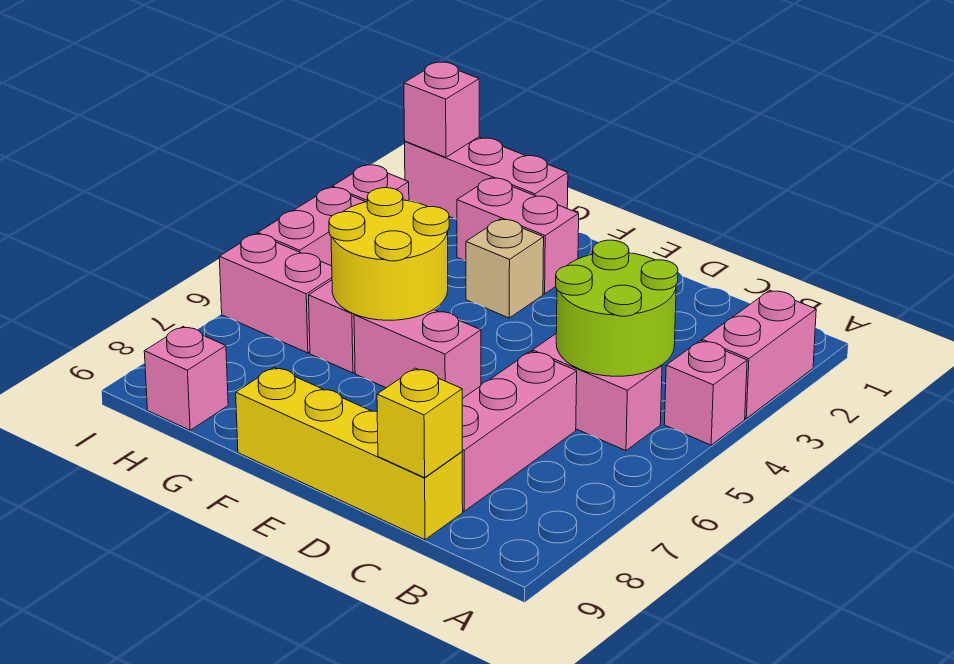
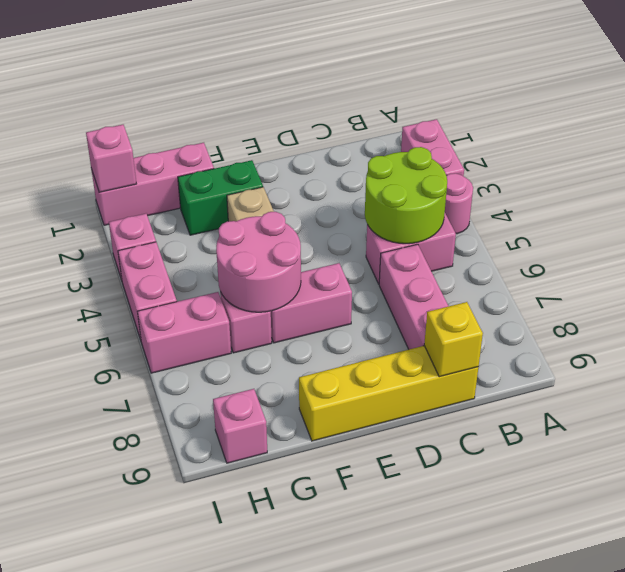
pink brick A4 level 1 -> pink round brick A4 level 1
pink brick F2:G2 level 1 -> green brick F2:G2 level 1
yellow round brick F5:G6 level 2 -> pink round brick F5:G6 level 2

